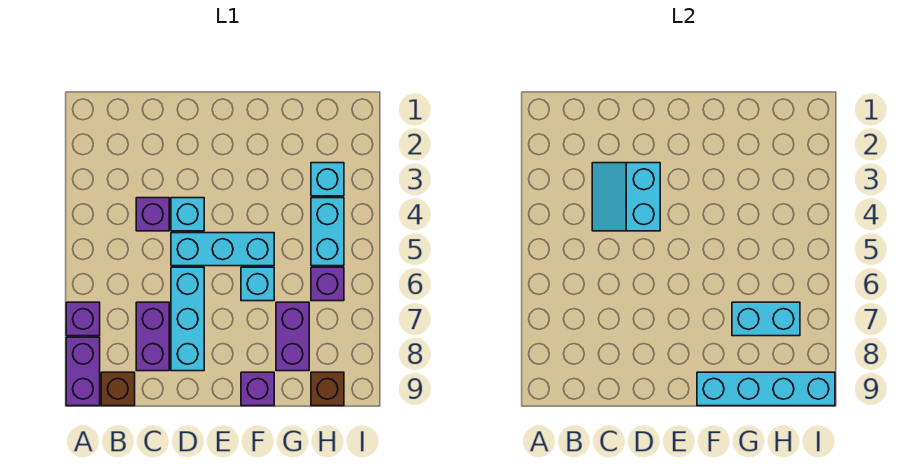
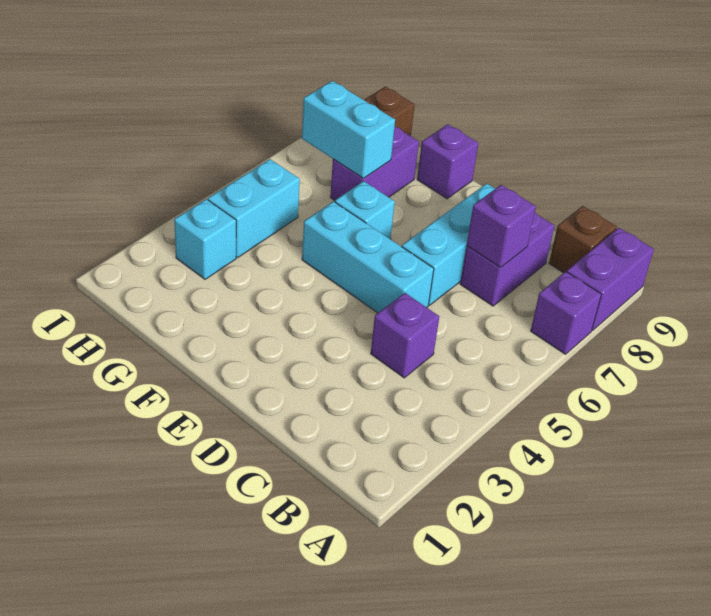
cyan slope C3:D4 level 2 top D -> none
cyan brick D4 level 1 -> none
cyan brick F9:I9 level 2 -> none
purple brick H6 level 1 -> purple brick C7 level 2

